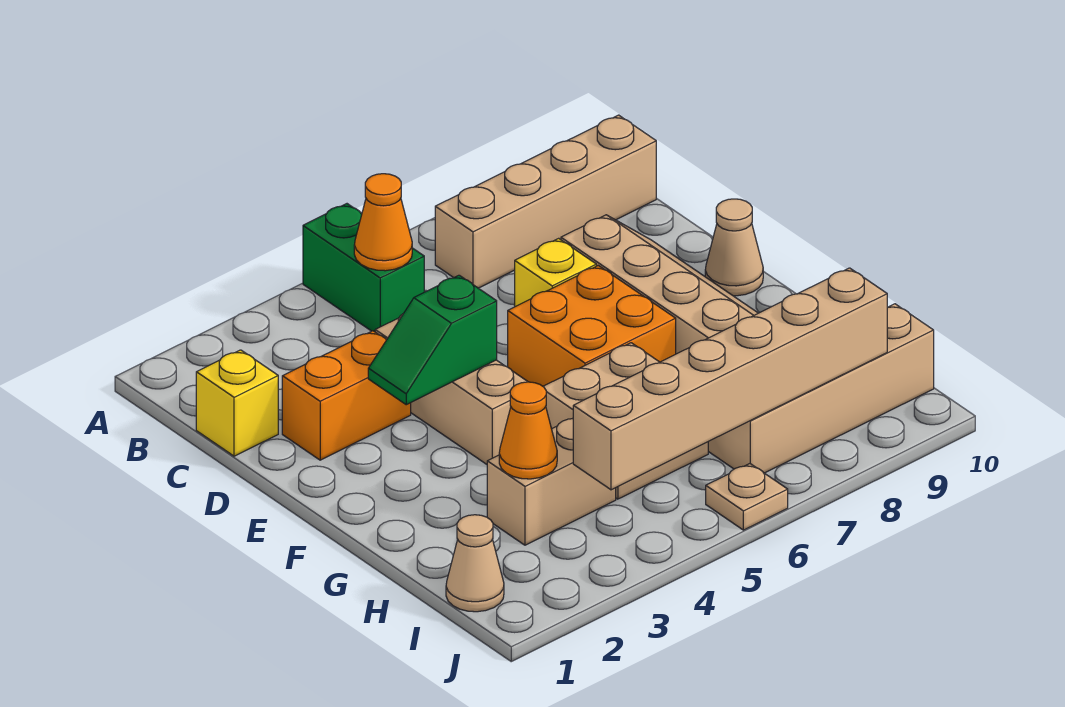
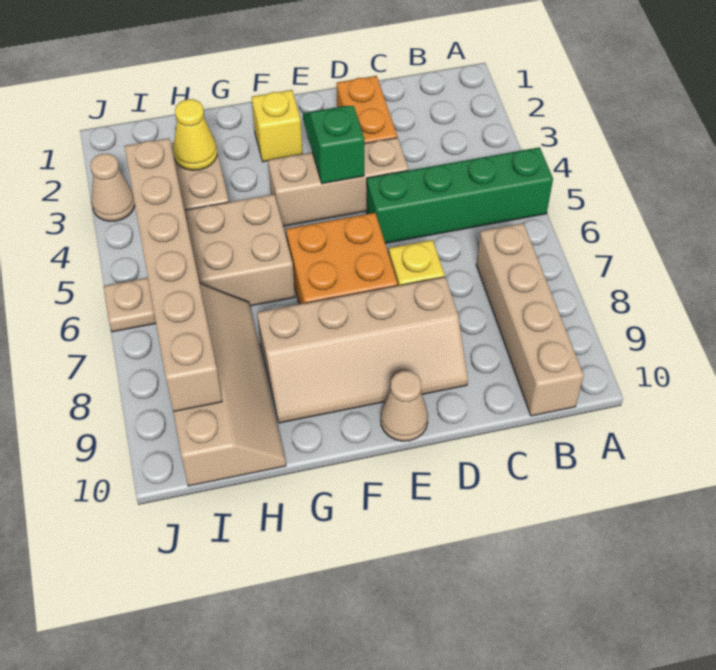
green brick A5:B5 level 1 -> green brick A5:D5 level 1
orange cone B5 level 2 -> none
yellow brick C1 level 1 -> yellow brick F2 level 1
orange cone H3 level 2 -> yellow cone H3 level 2
tan cone I1 level 1 -> tan cone J3 level 1

